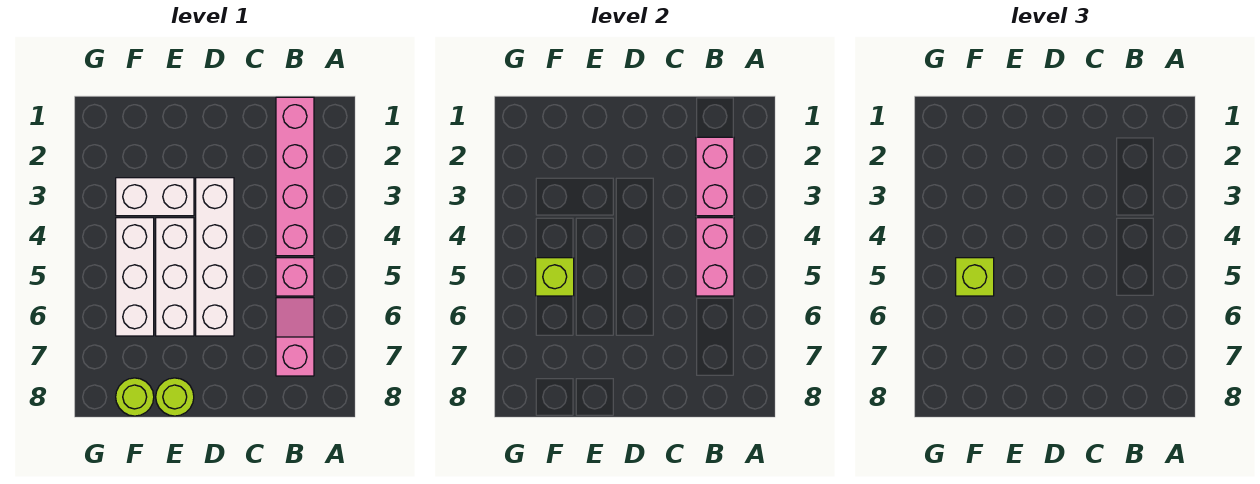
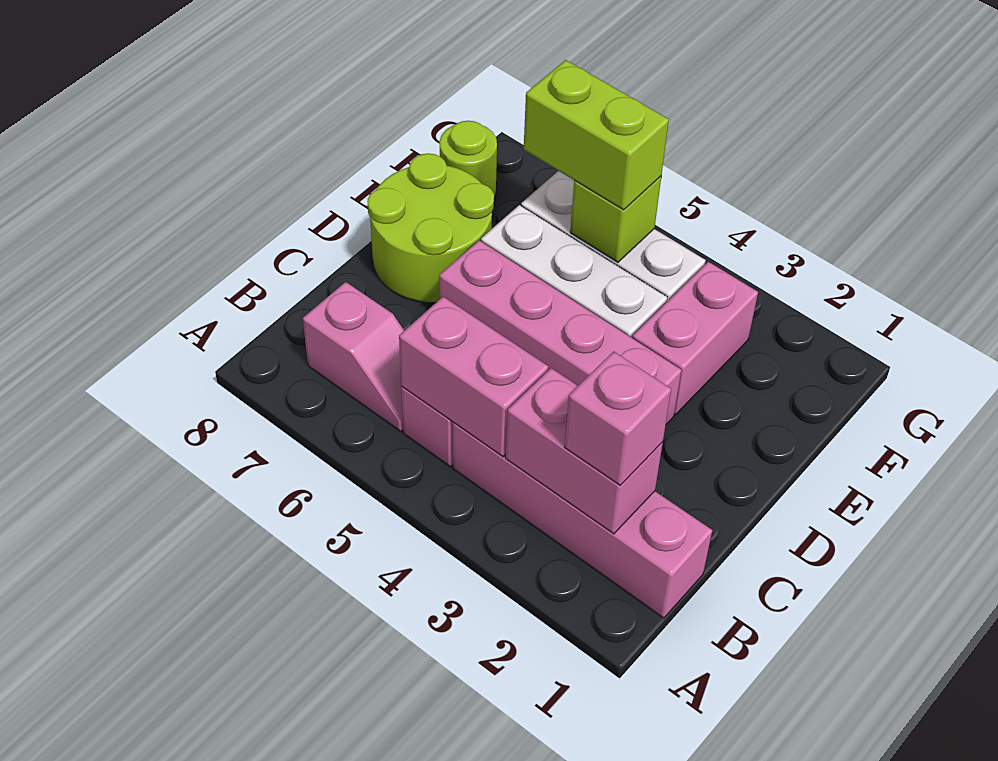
none -> pink brick B2 level 3
white brick D3:D6 level 1 -> pink brick D3:D6 level 1
white brick E3:F3 level 1 -> pink brick E3:F3 level 1
lime round brick E8 level 1 -> lime round brick D7:E8 level 1
lime brick F5 level 3 -> lime brick F5:F6 level 3

